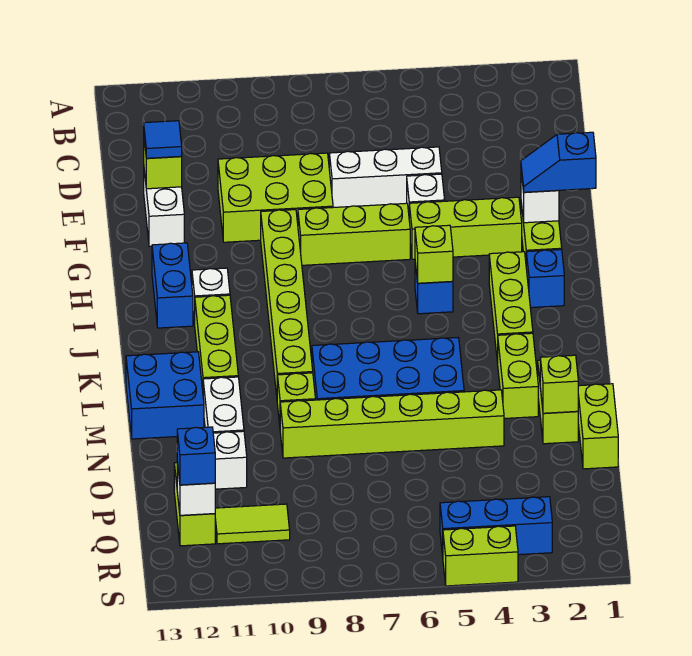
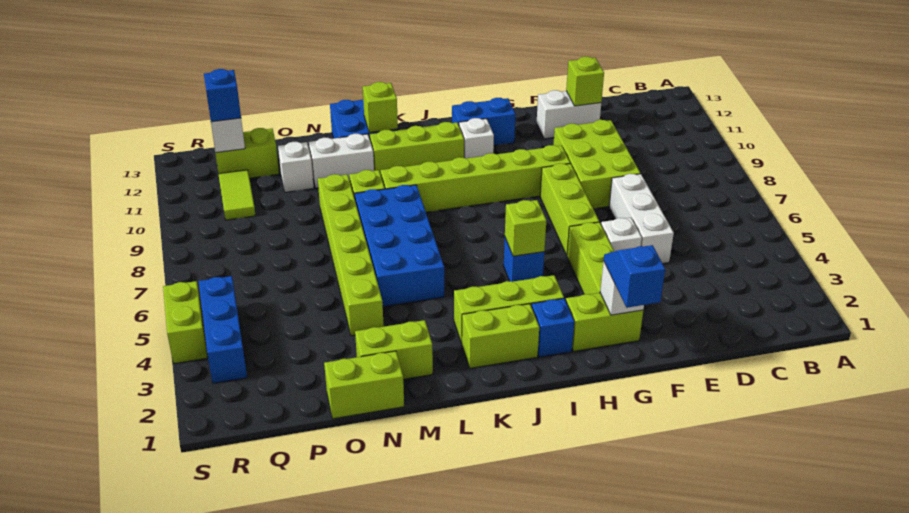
blue tile E12 level 3 -> none
lime brick L3:M3 level 1 -> lime brick J2:K2 level 1
lime brick N2 level 2 -> lime brick L12 level 2

